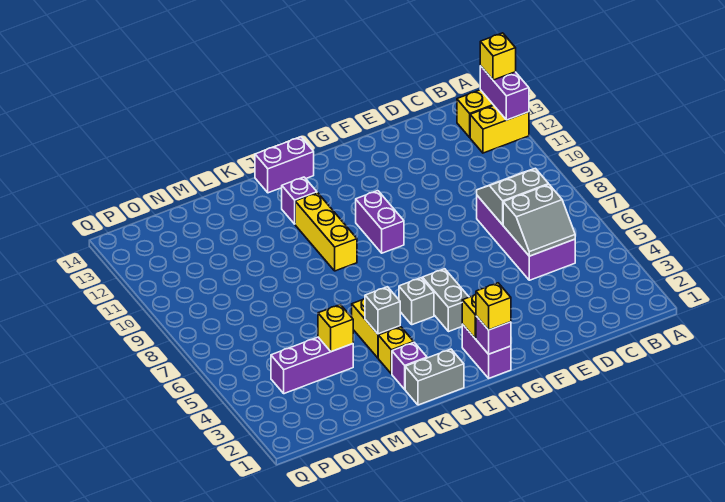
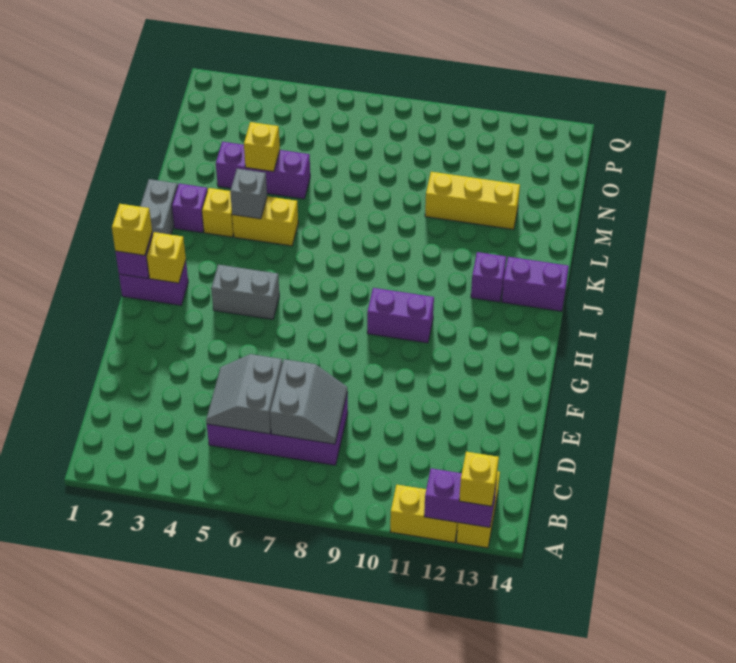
yellow brick A12:B12 level 1 -> yellow brick A11:A12 level 1
grey brick I5 level 1 -> none
purple brick I14:J14 level 1 -> purple brick J13:J14 level 1
yellow brick J9:J11 level 1 -> yellow brick M10:M12 level 1
purple brick M4:O4 level 1 -> purple brick M3:M5 level 1

